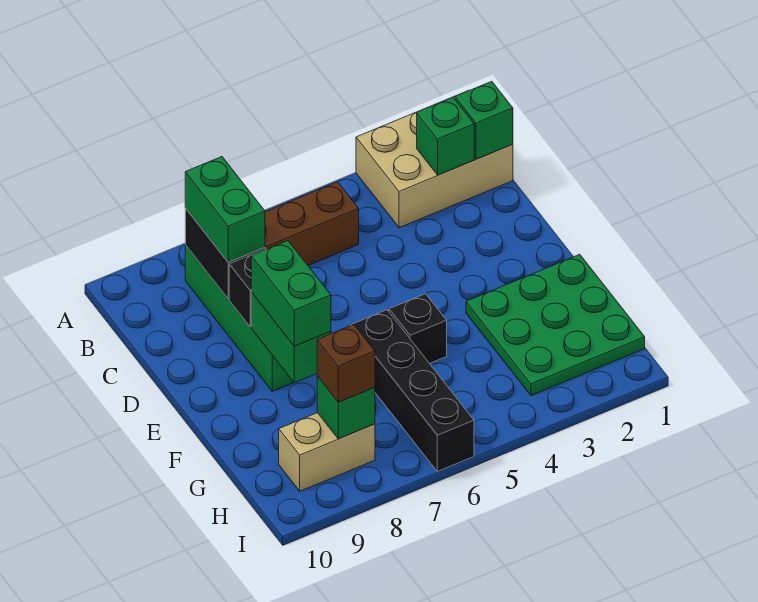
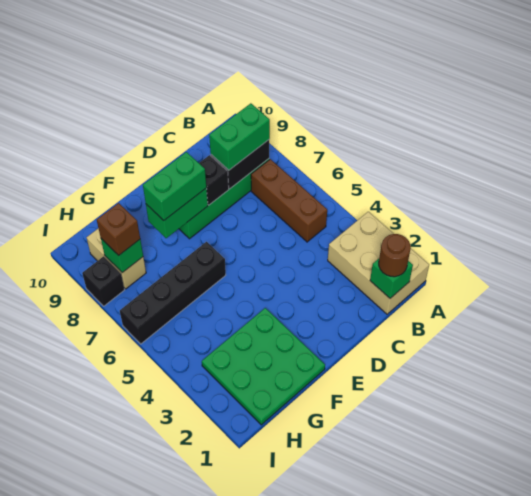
none -> brown round brick B1 level 3
green brick B2 level 2 -> none
black brick F5 level 1 -> black brick I8 level 1

